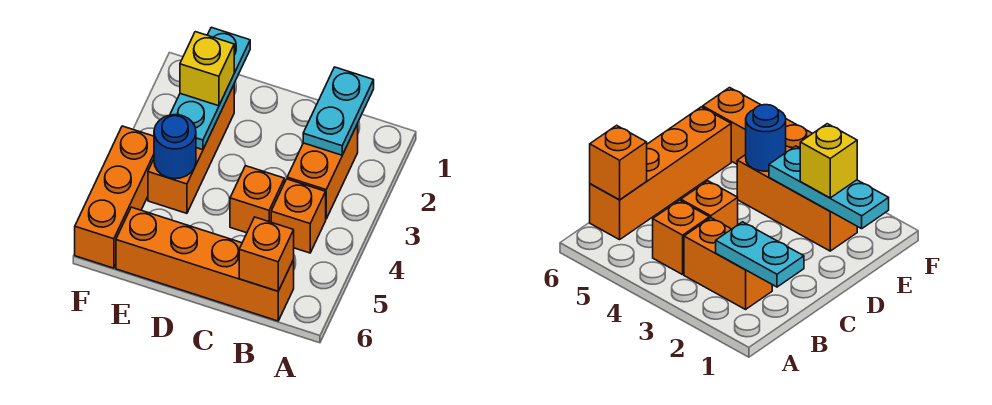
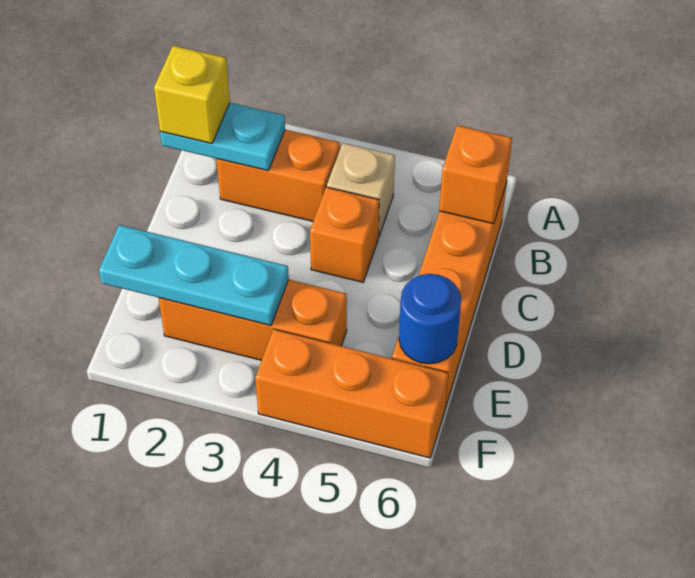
orange brick B4 level 1 -> tan brick B4 level 1
yellow brick E2 level 3 -> yellow brick B1 level 3
blue round brick E4 level 2 -> blue round brick E6 level 2

